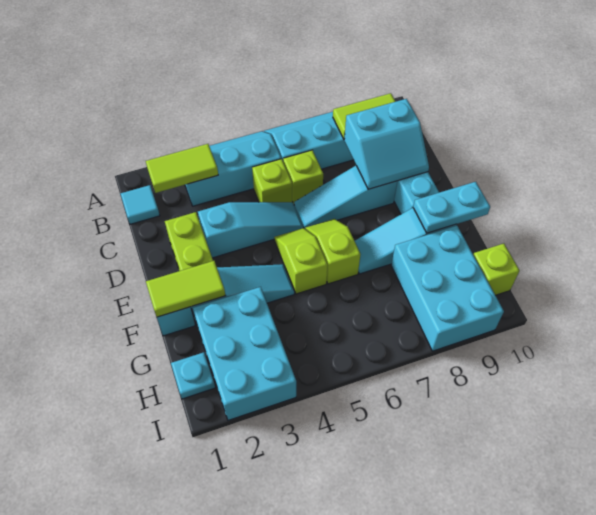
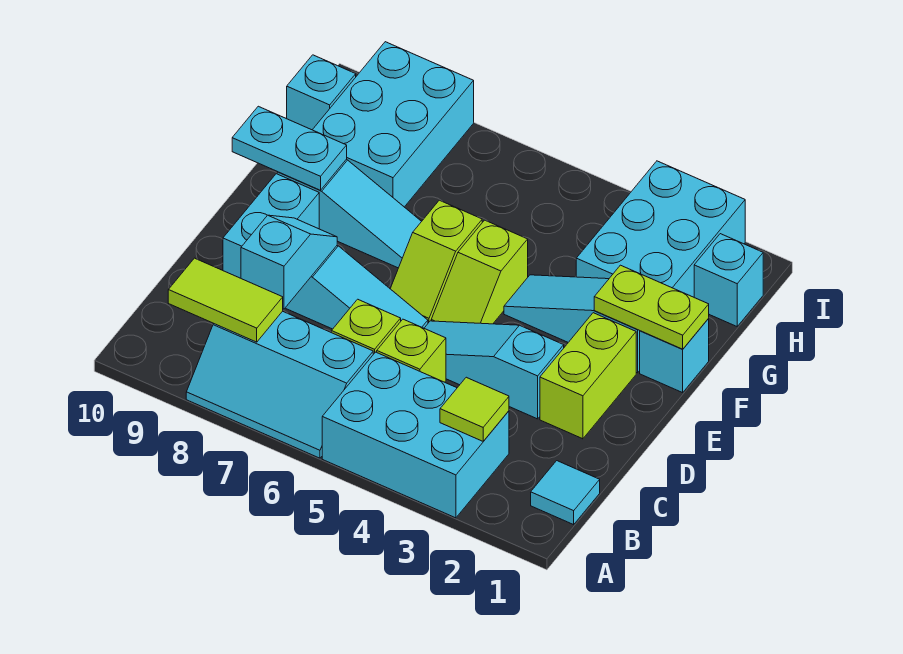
cyan slope A3:B5 level 1 top B -> cyan brick A3:B5 level 1
lime tile B2:B3 level 2 -> lime tile B3 level 2
cyan slope C8:D9 level 2 top C -> cyan slope C8:D8 level 2 top C
lime tile F1:F2 level 2 -> lime plate F1:F2 level 2
cyan plate H1 level 1 -> cyan brick H1 level 1
lime brick H10 level 1 -> cyan brick H10 level 1

